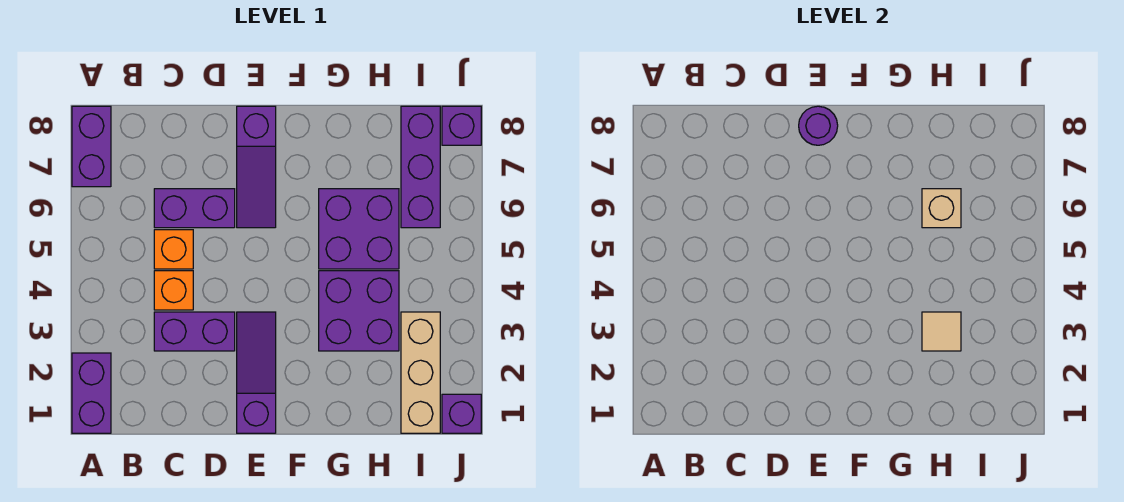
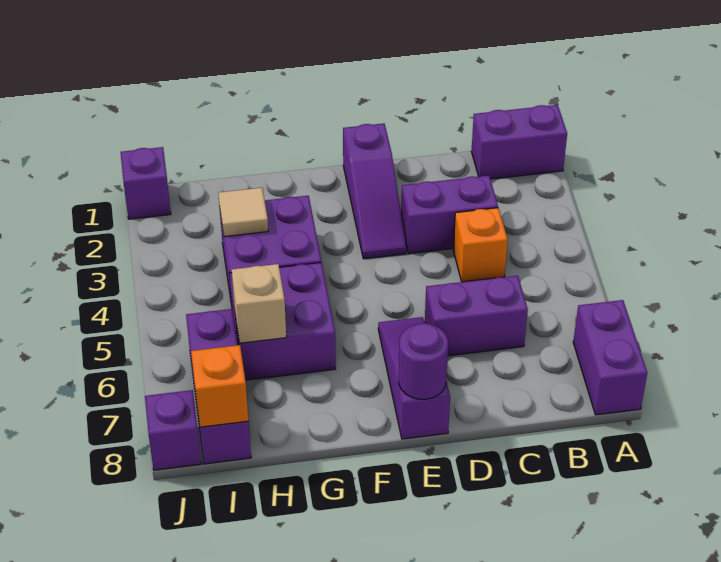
purple brick A1:A2 level 1 -> purple brick A1:B1 level 1
orange brick C5 level 1 -> orange brick I8 level 2
tan brick I1:I3 level 1 -> none

